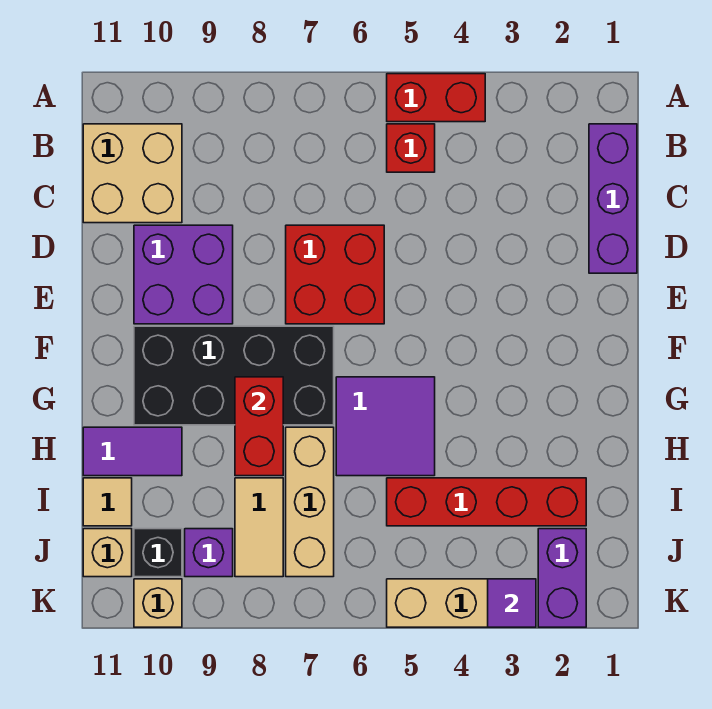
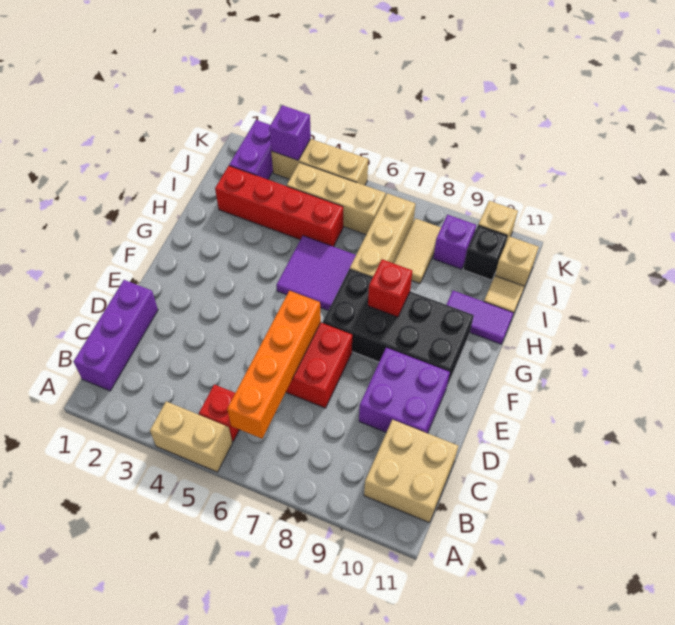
red brick A4:A5 level 1 -> tan brick A4:A5 level 1
none -> orange brick B6:E6 level 2
red brick G8:H8 level 2 -> red brick G8 level 2
none -> tan brick J4:J6 level 1
purple tile K3 level 2 -> purple brick K3 level 2

